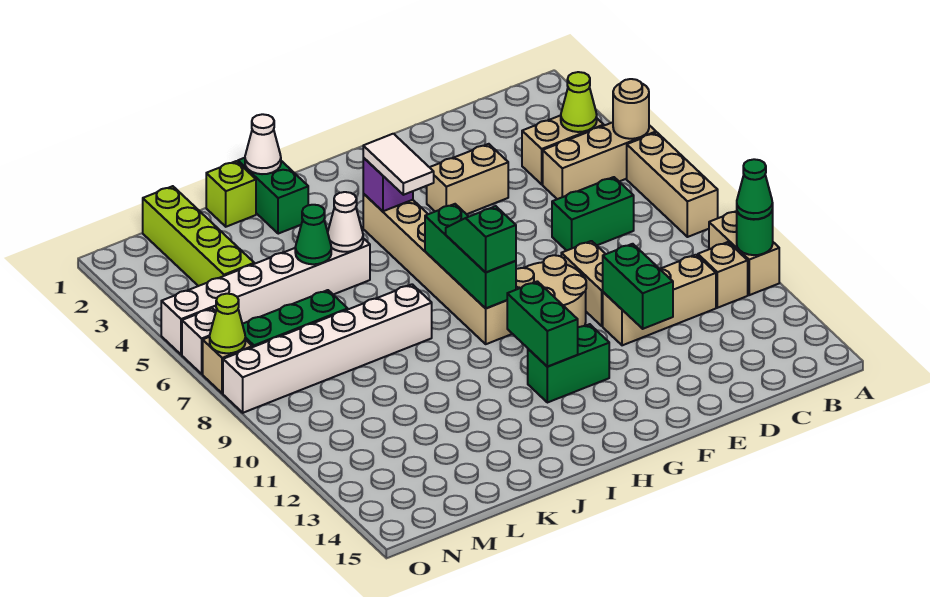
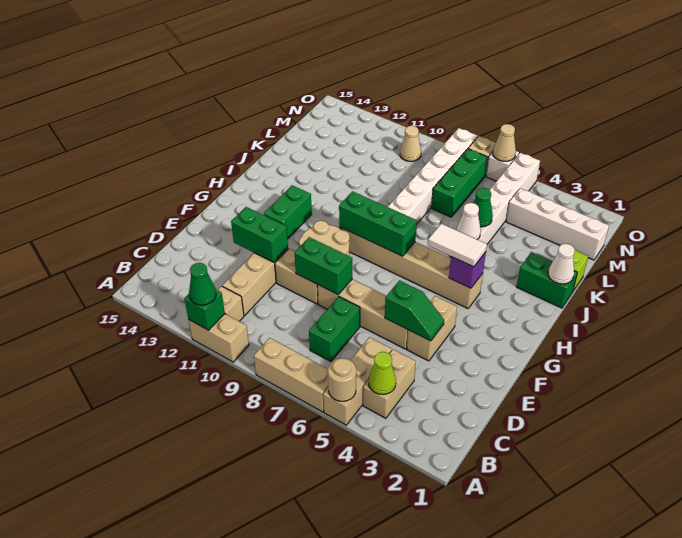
green round brick A11 level 2 -> green brick A11 level 2
none -> tan brick E5:E8 level 1
green slope H8:H9 level 3 top 9 -> green slope E4:E5 level 2 top 5
green brick H11:H12 level 2 -> green brick E8:E9 level 2
lime brick M1:M4 level 1 -> white brick M1:M4 level 1
none -> tan cone N10 level 1
none -> tan cone O6 level 2
lime cone O7 level 2 -> none

